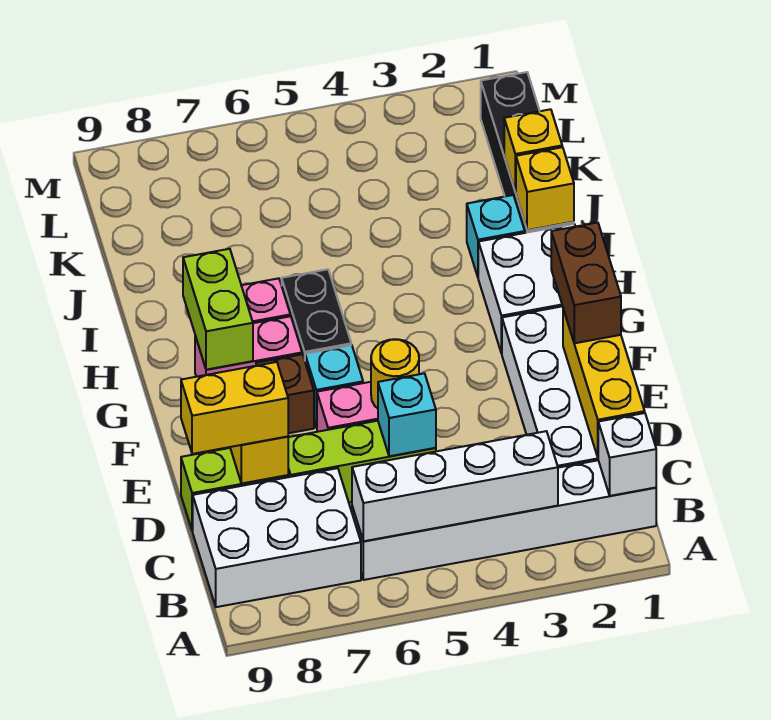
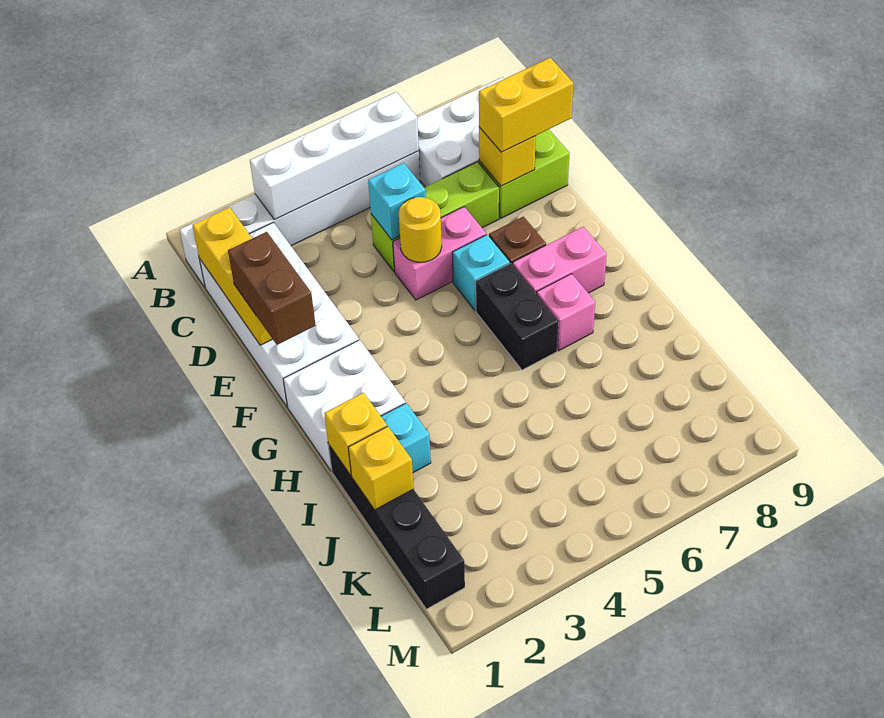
white brick B1 level 2 -> none
lime brick G8:H8 level 2 -> none

